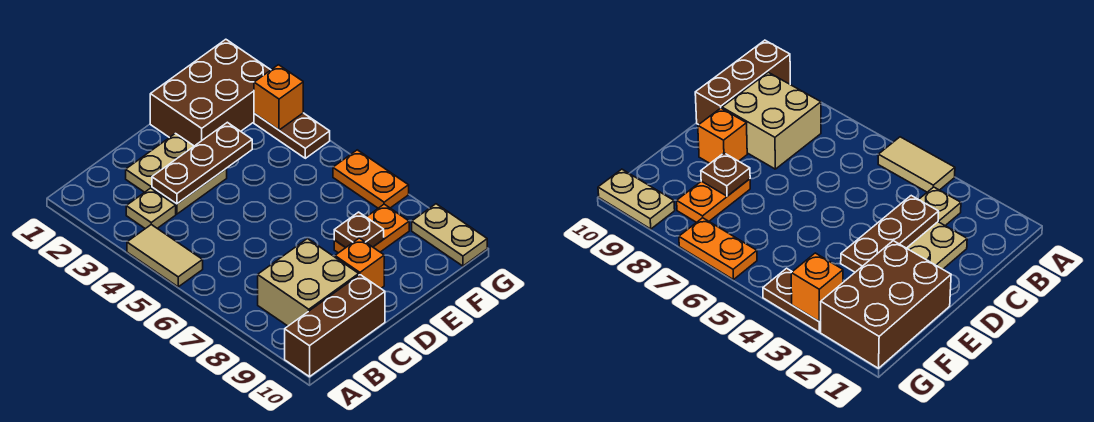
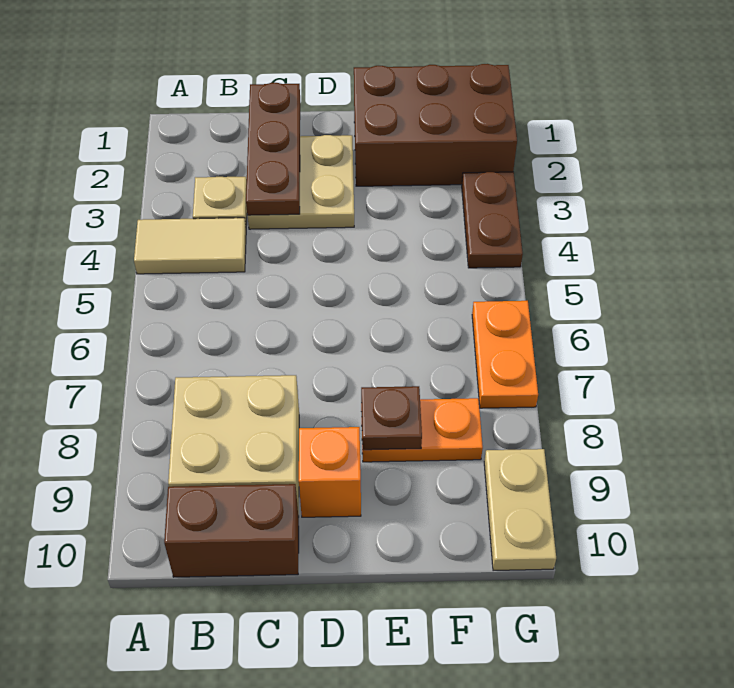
tan tile A4:A5 level 1 -> tan tile A4:B4 level 1
brown brick A10:C10 level 1 -> brown brick B10:C10 level 1
brown plate C3:E3 level 2 -> brown plate C1:C3 level 2
orange brick G3 level 2 -> none

